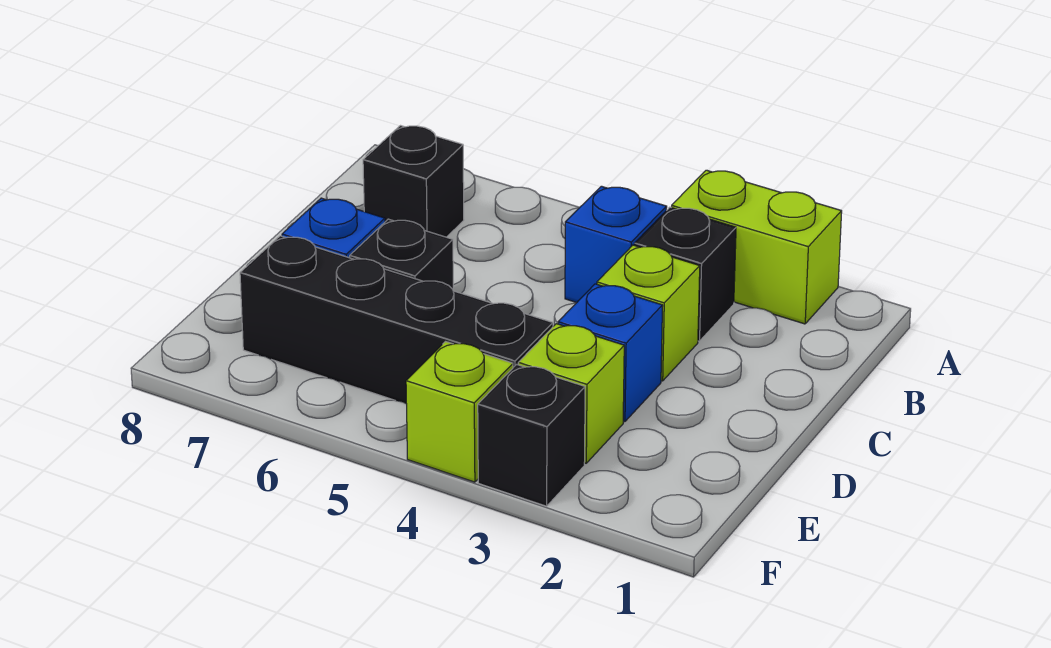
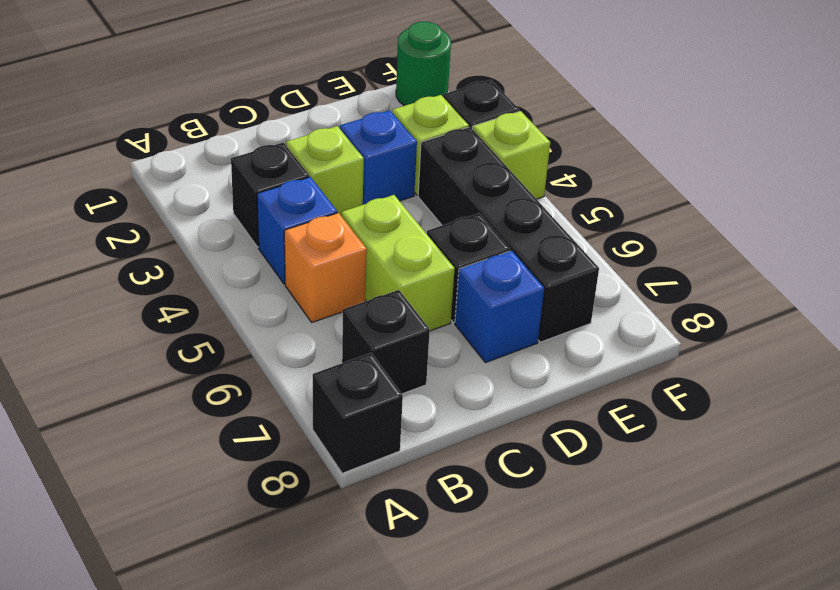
lime brick A2:A3 level 1 -> lime brick C5:C6 level 1
none -> black brick A8 level 1
none -> orange brick B5 level 1
none -> green round brick F1 level 1

